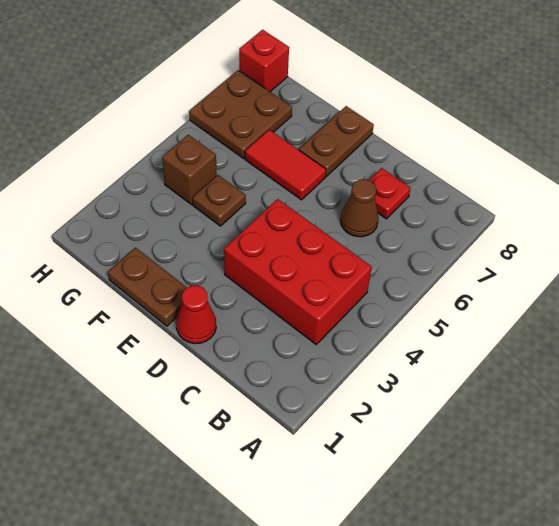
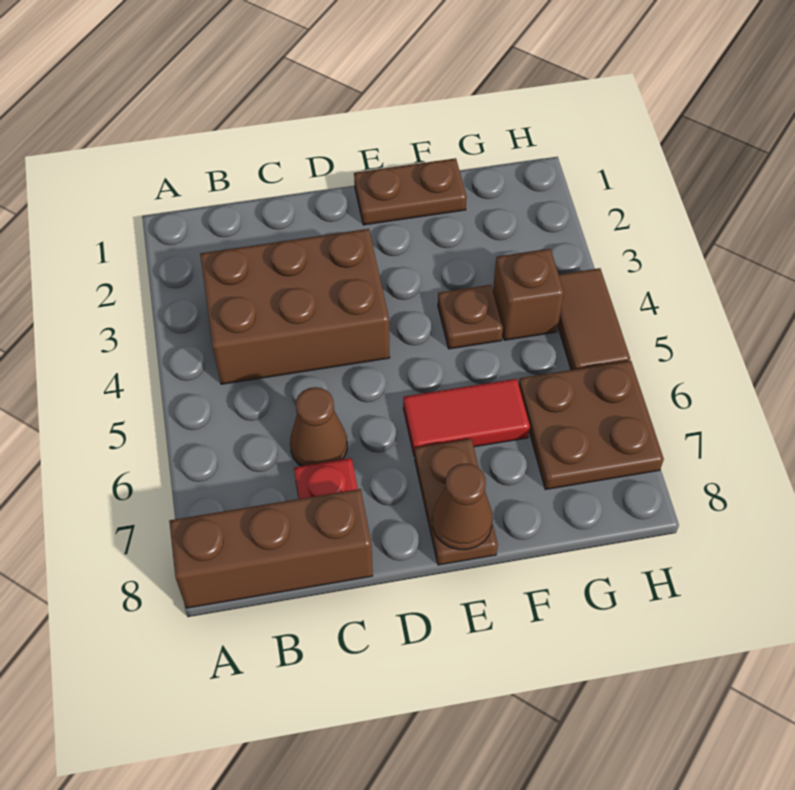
none -> brown brick A8:C8 level 1
red brick B3:D4 level 1 -> brown brick B3:D4 level 1
red cone D1 level 1 -> none
none -> brown cone E8 level 2
none -> brown tile H4:H5 level 1
red brick H8 level 1 -> none

